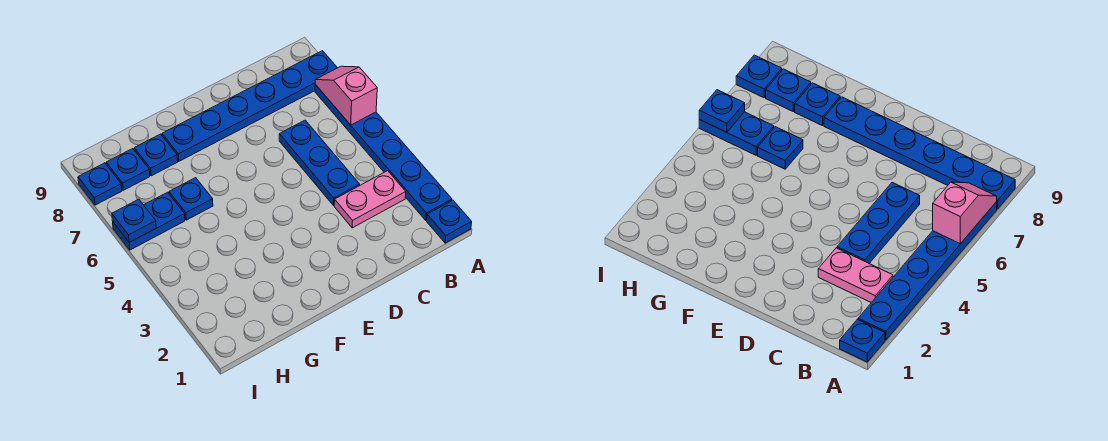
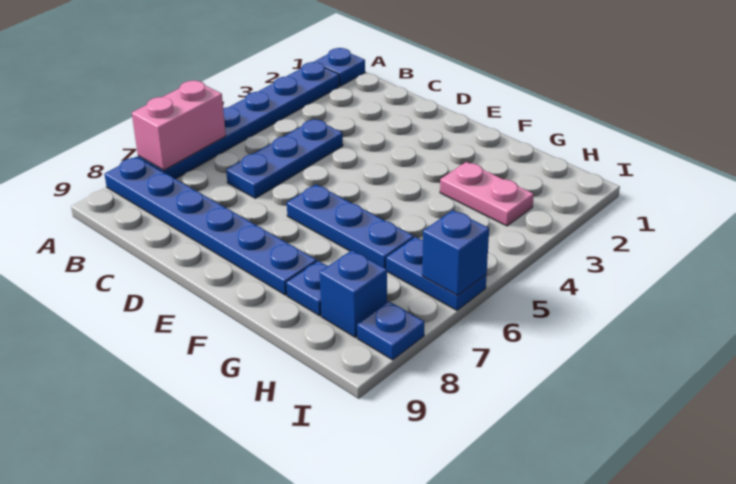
pink slope A6:A7 level 2 top 6 -> pink brick A6:A7 level 2
pink plate B3:C3 level 1 -> pink plate G3:H3 level 1
blue plate G6 level 1 -> blue plate E6:G6 level 1
blue plate H8 level 1 -> blue brick H8 level 1
blue plate I6 level 2 -> blue brick I6 level 2

